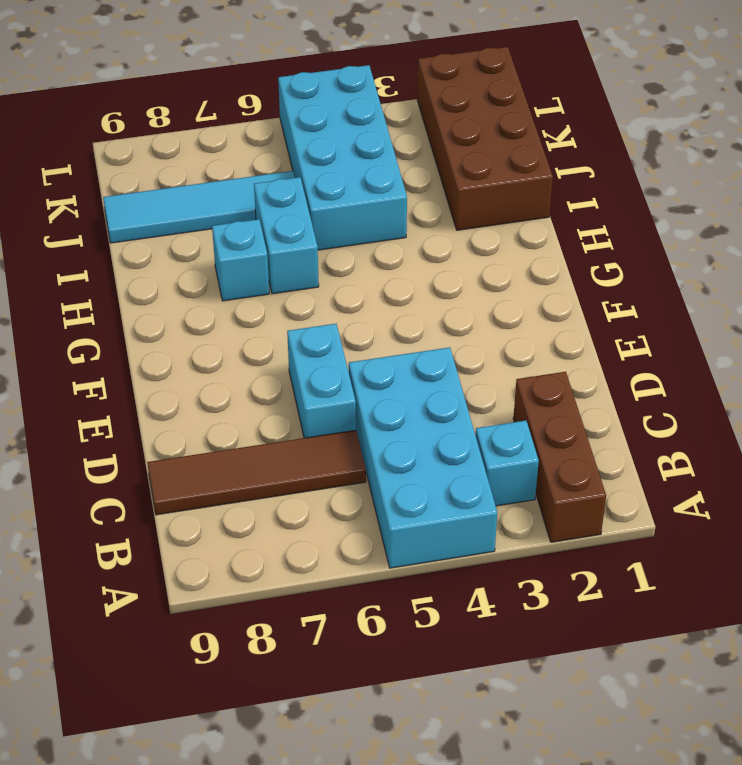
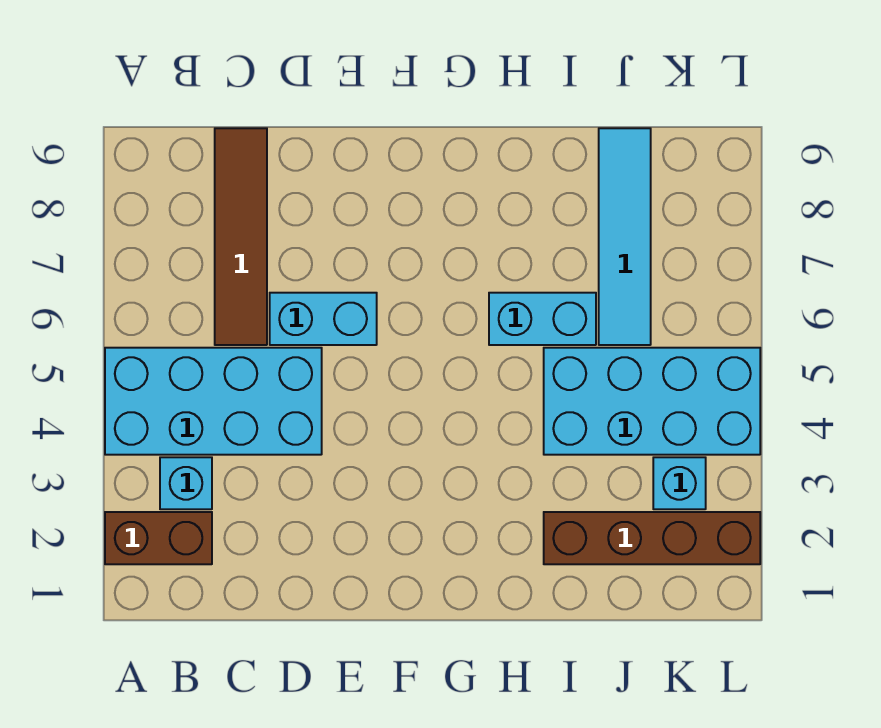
brown brick A2:C2 level 1 -> brown brick A2:B2 level 1
cyan brick H7 level 1 -> cyan brick K3 level 1
brown brick I1:L2 level 1 -> brown brick I2:L2 level 1

